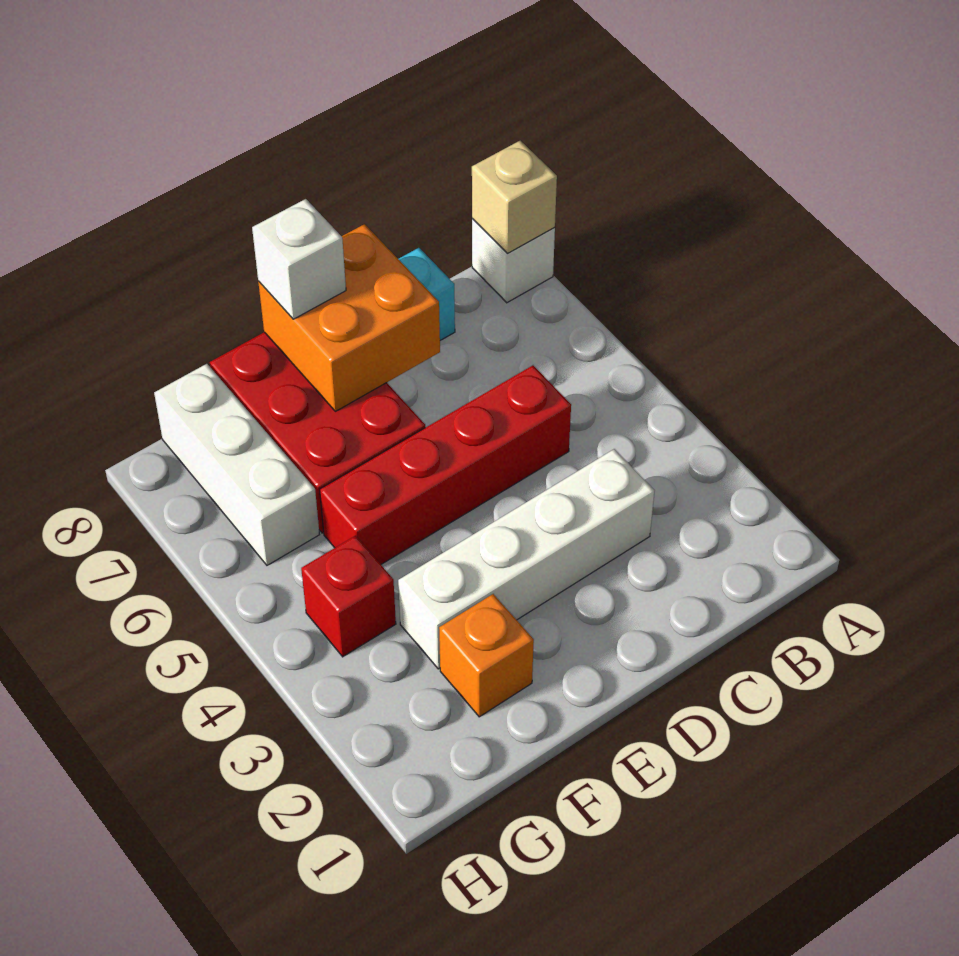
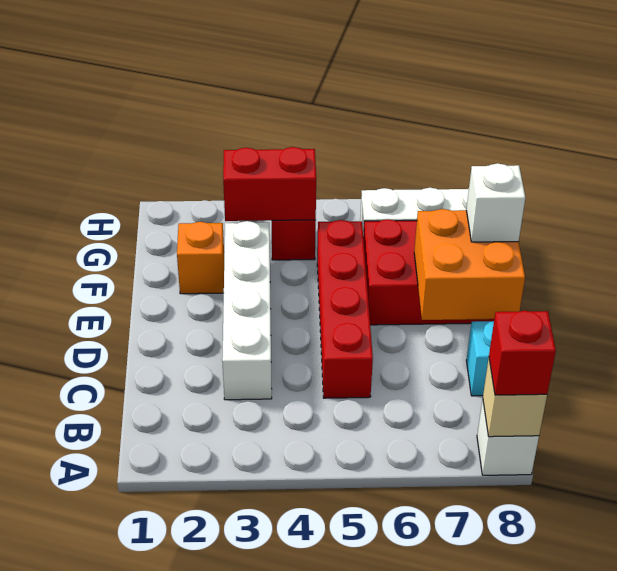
none -> red brick A8 level 3
none -> red brick G3:G4 level 2

